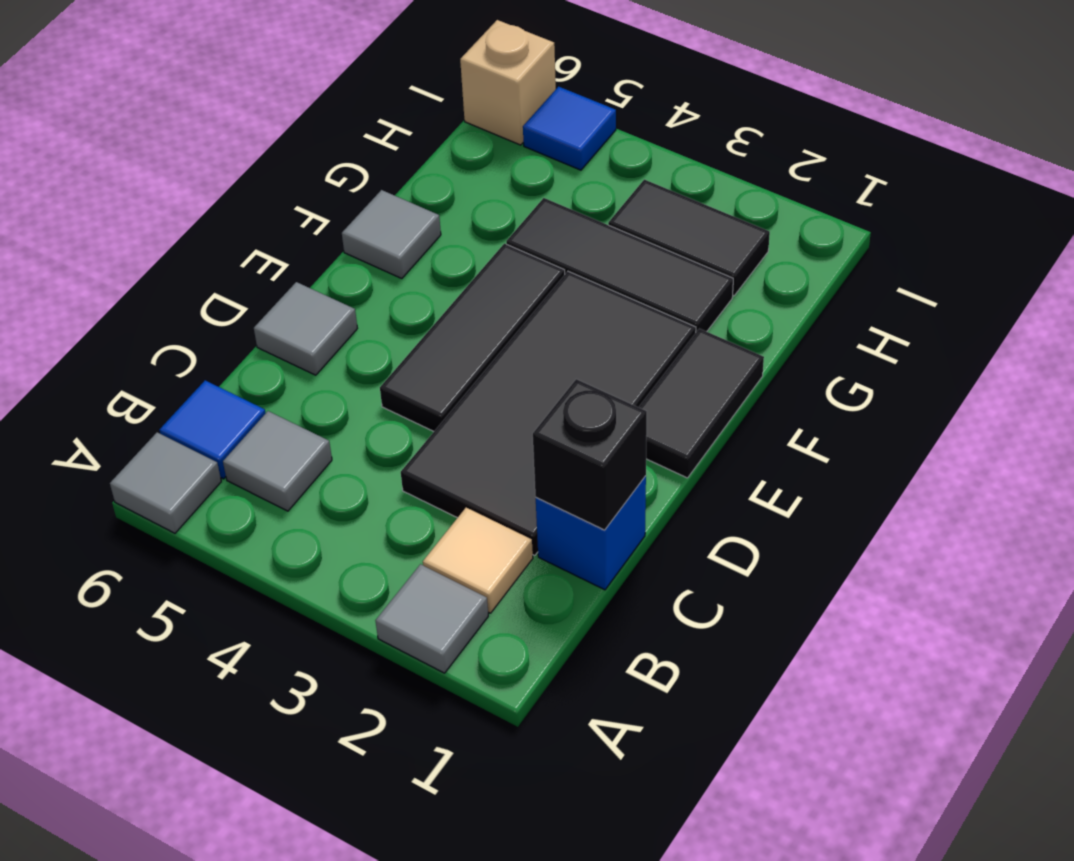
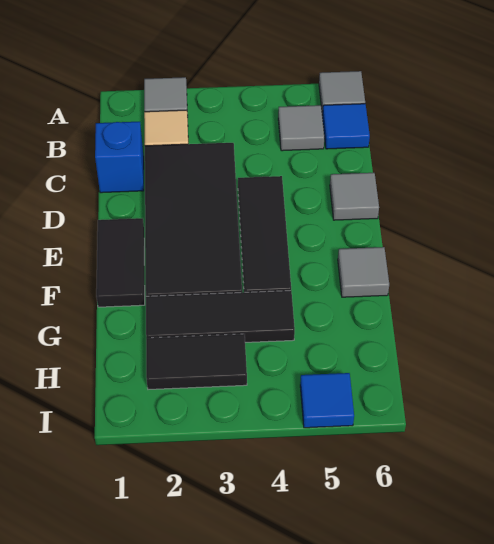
black brick C1 level 2 -> none
tan brick I6 level 1 -> none

